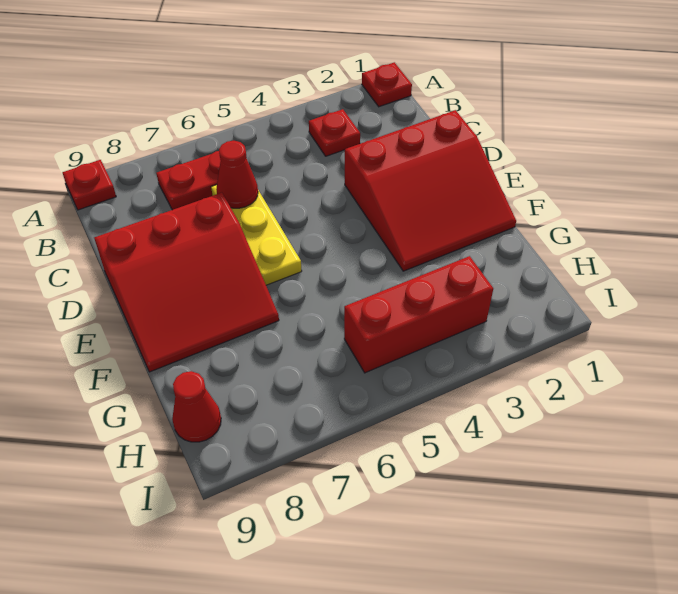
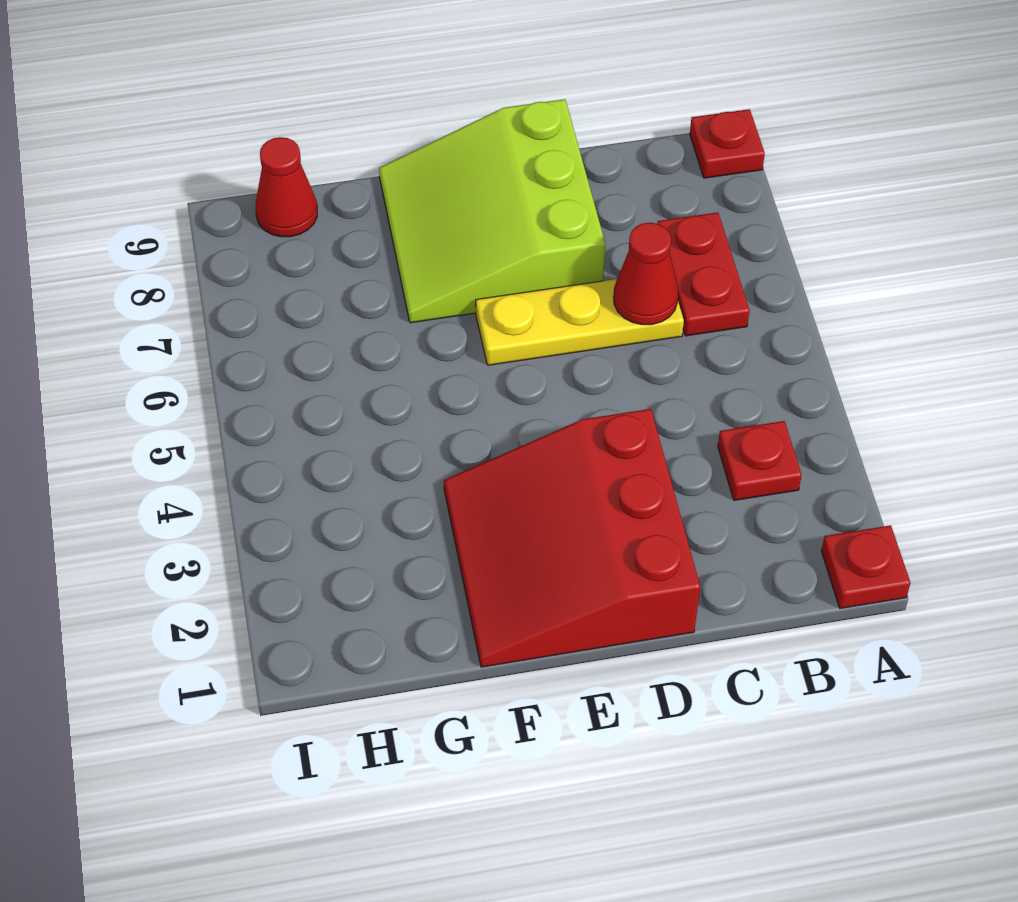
red slope D7:F9 level 1 top D -> lime slope D7:F9 level 1 top D
red brick H3:H5 level 1 -> none

